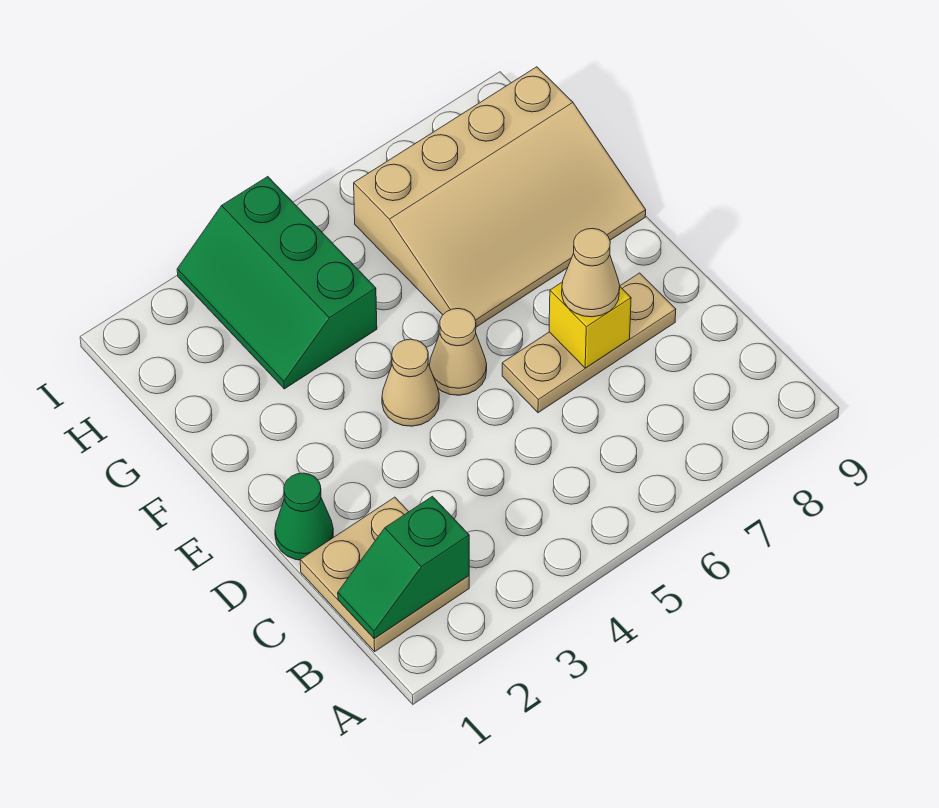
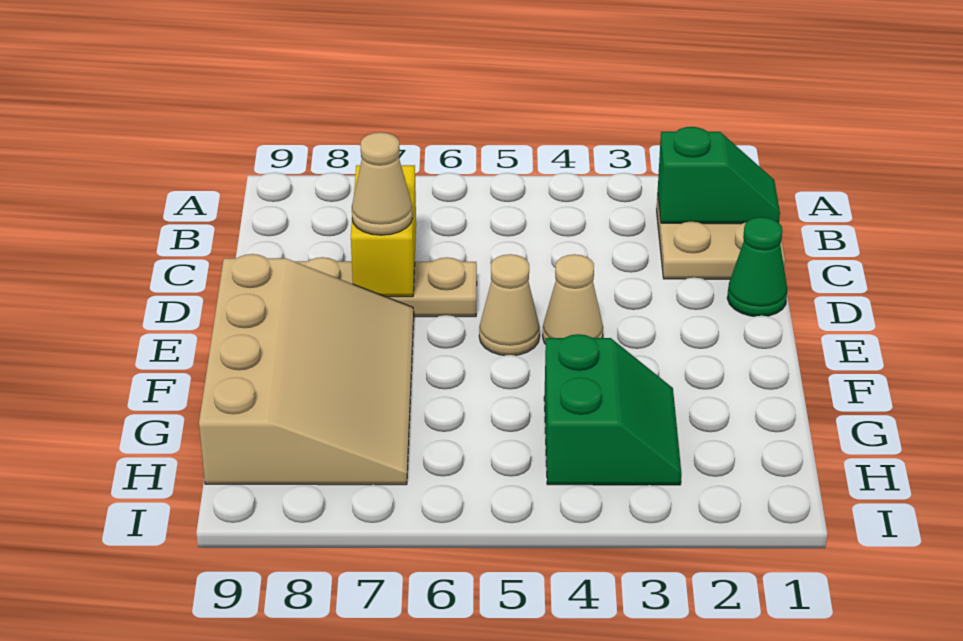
yellow brick D7 level 2 -> yellow brick C7:D7 level 2
tan slope F6:H9 level 1 top H -> tan slope E7:H9 level 1 top 9
green slope G3:I4 level 1 top 4 -> green slope G3:H4 level 1 top 4

